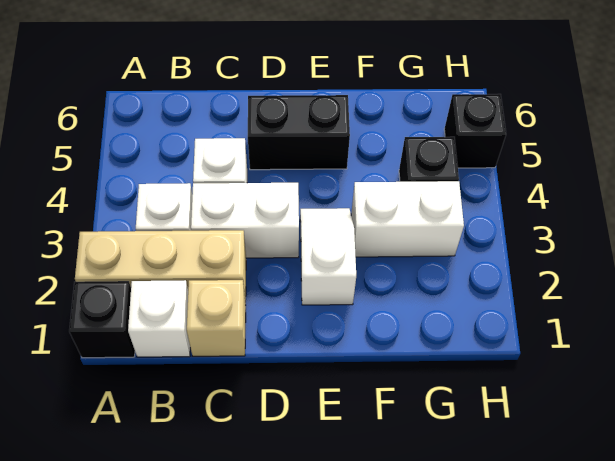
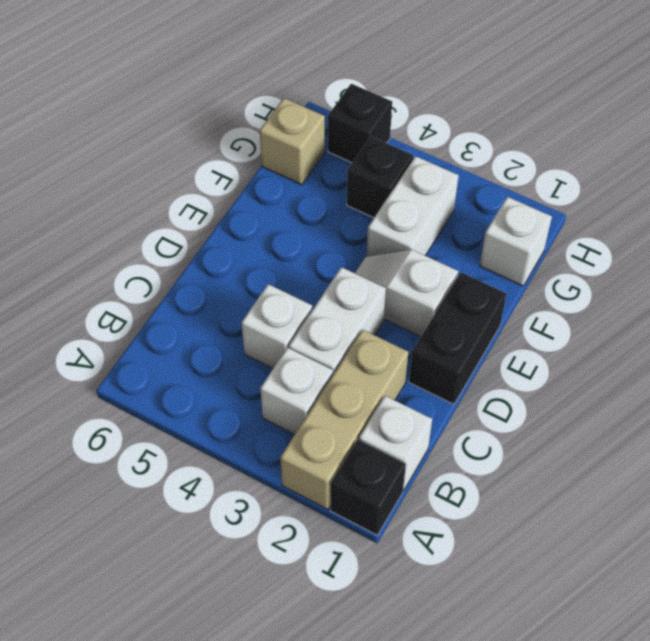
tan brick C1 level 1 -> tan brick G6 level 1
black brick D5:E5 level 1 -> black brick D1:E1 level 1
none -> white brick G1 level 1

